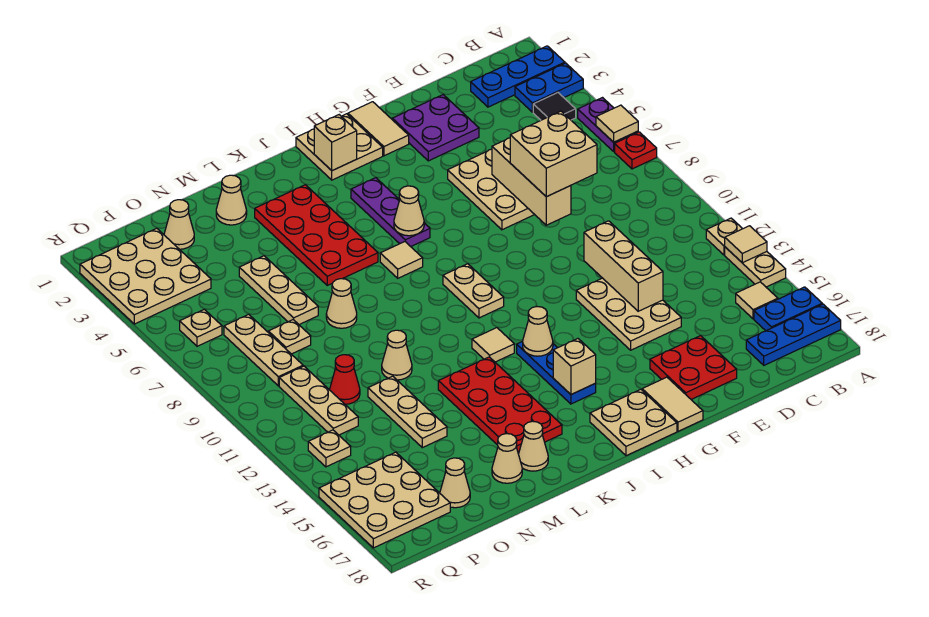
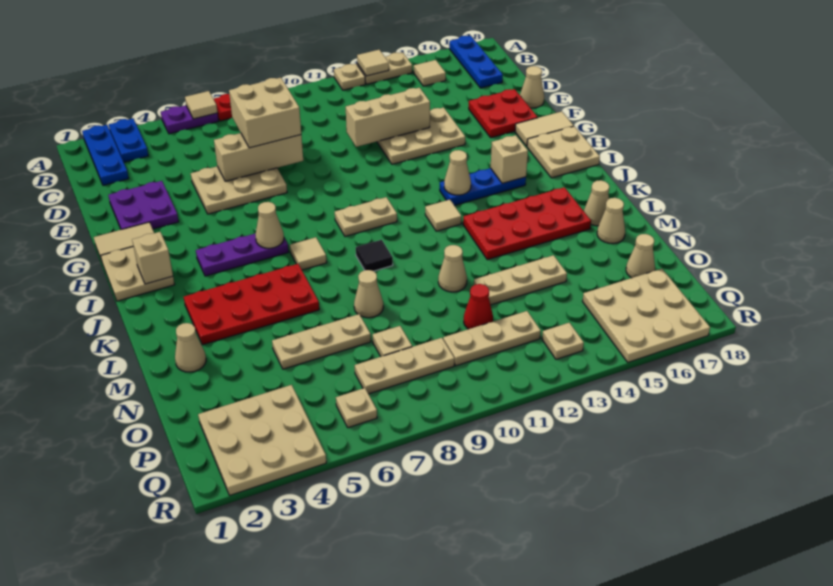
blue plate A16:B16 level 1 -> none
black tile B4 level 1 -> black tile K9 level 1
tan cone O2 level 1 -> tan cone E18 level 1

